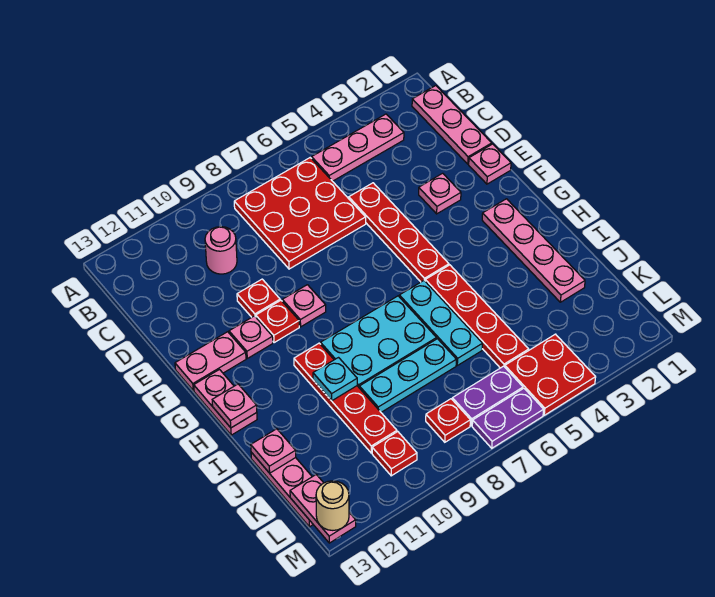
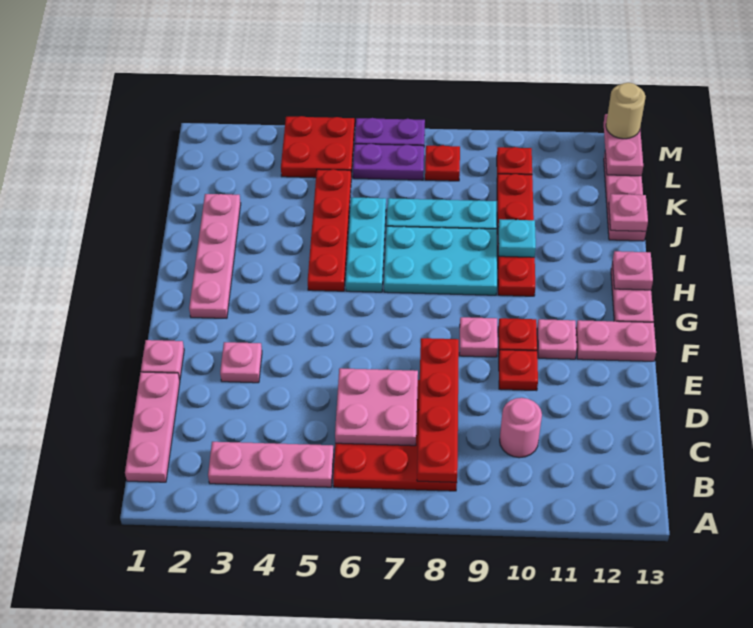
none -> pink plate C6:D7 level 2
red plate D5:G5 level 1 -> red plate B8:E8 level 2

